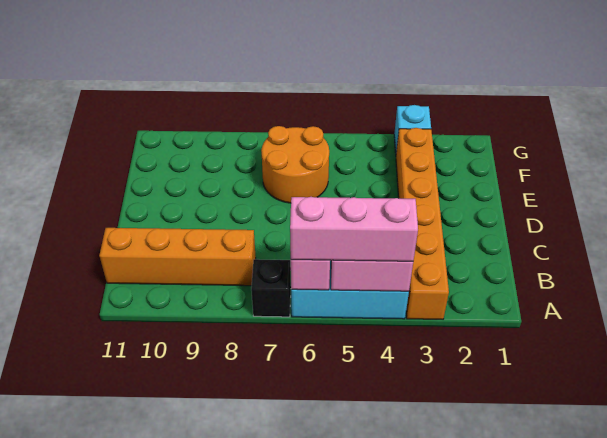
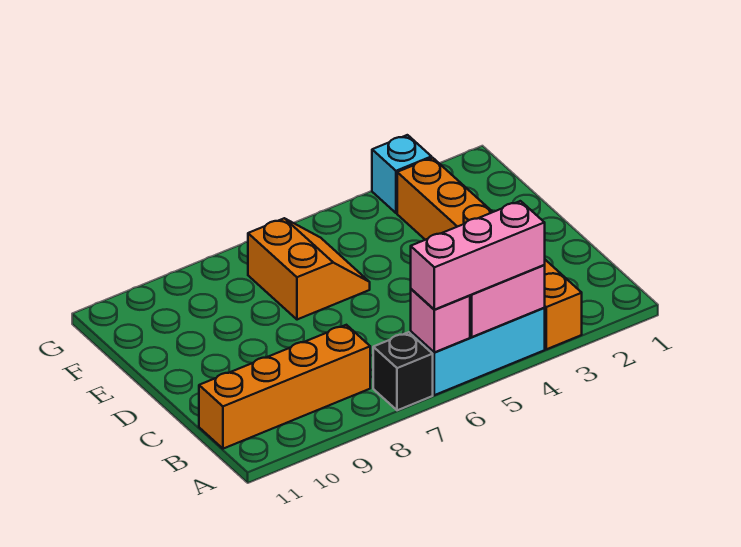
orange round brick E6:F7 level 1 -> orange slope E6:F7 level 1 top 7

